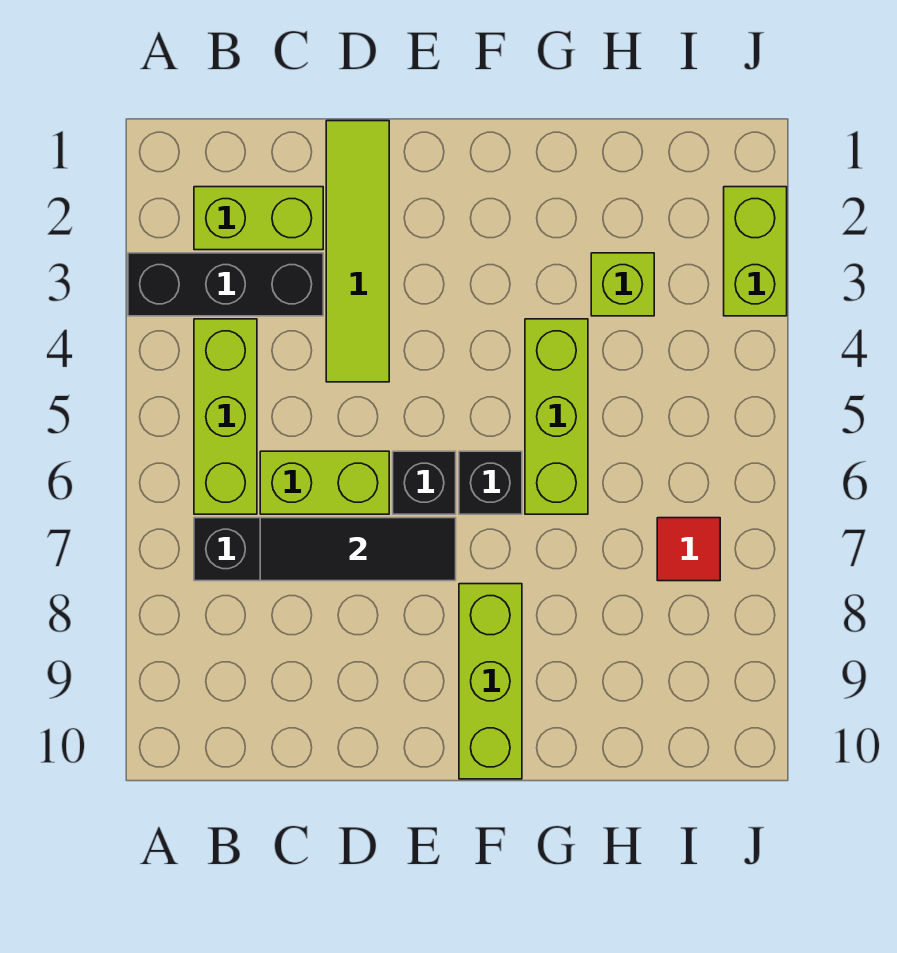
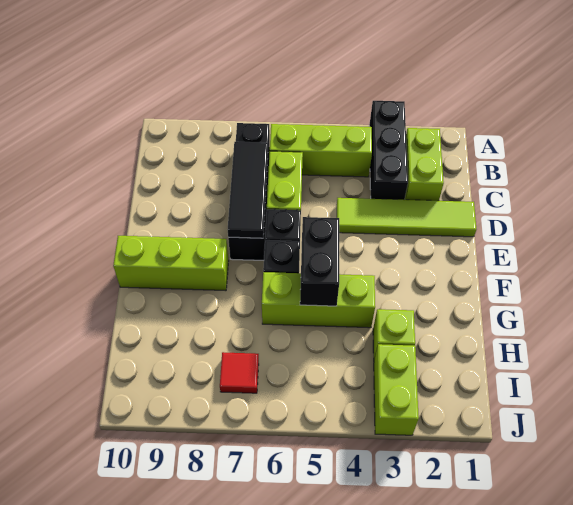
none -> black brick F5:G5 level 2
lime brick J2:J3 level 1 -> lime brick I3:J3 level 1

